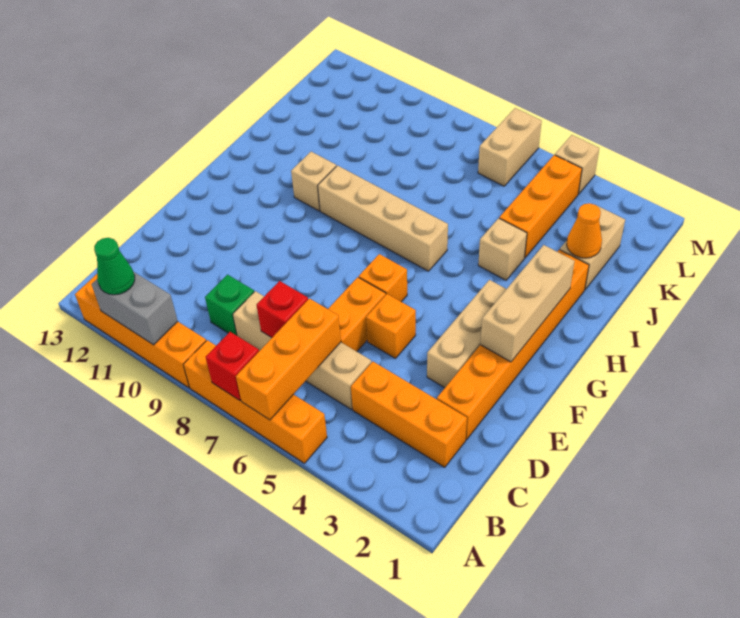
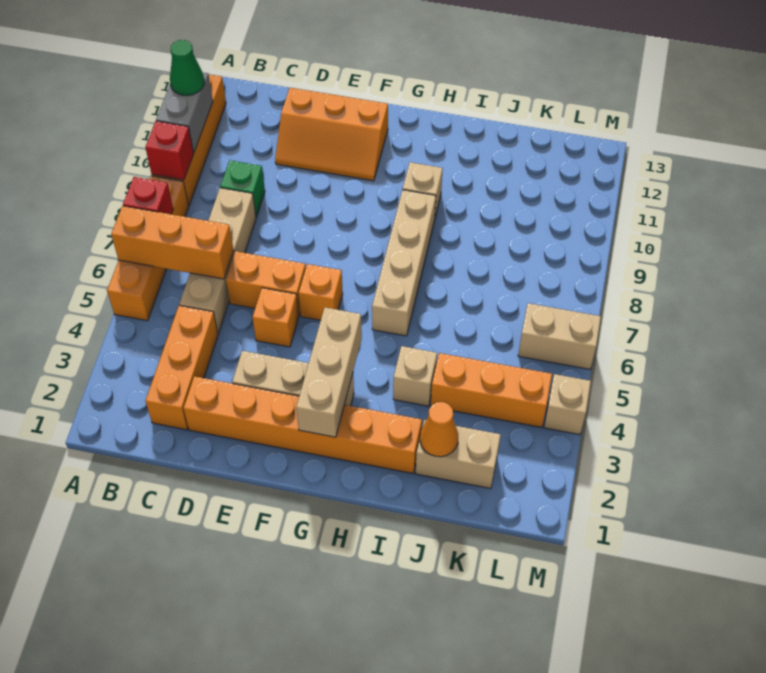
red brick C7 level 2 -> red brick A9 level 2
none -> orange slope D11:F12 level 1 top 12
tan brick F2:H2 level 2 -> tan brick G2:G4 level 2

